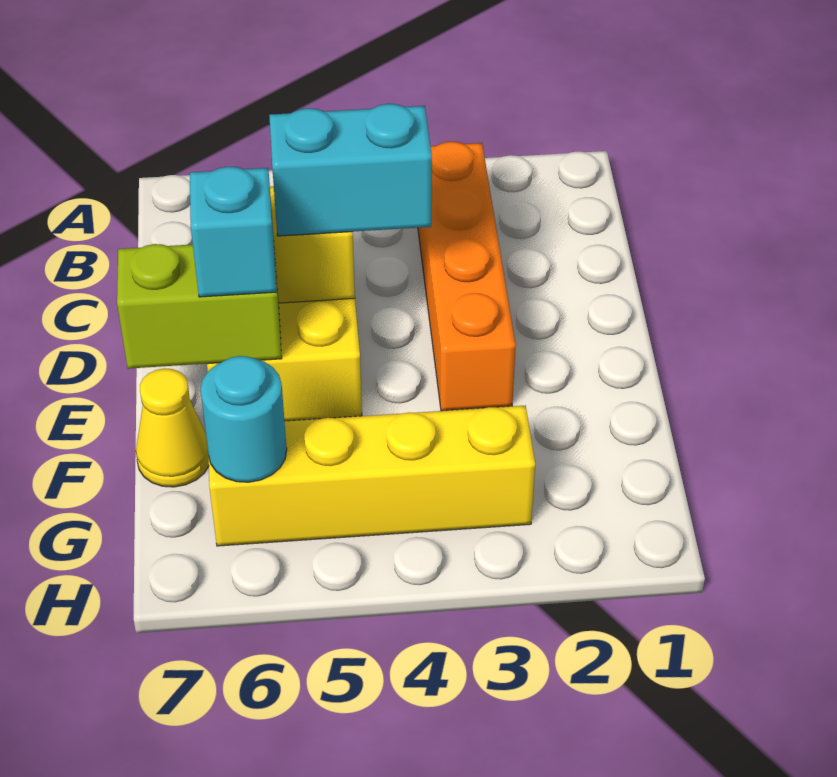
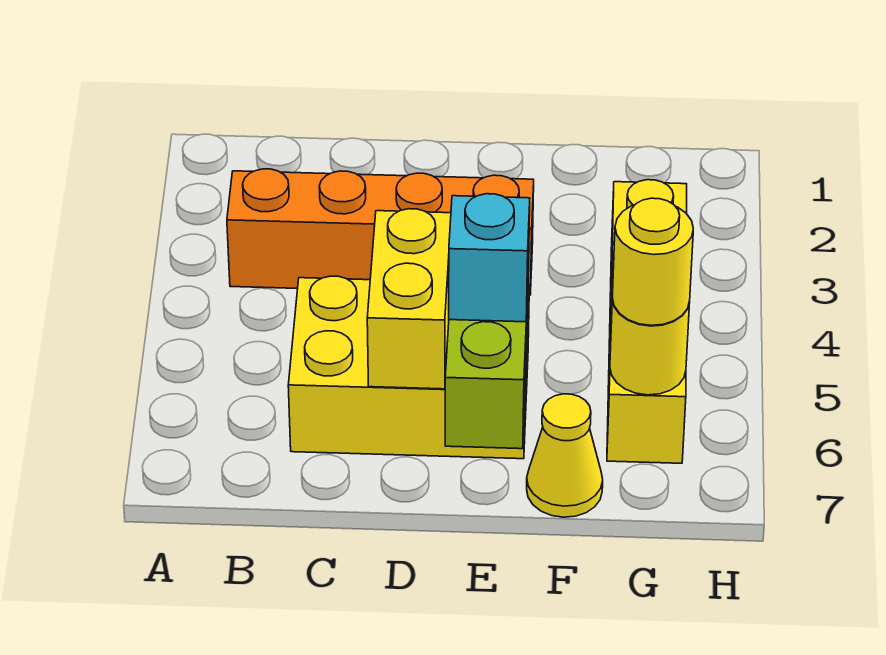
cyan brick D4:D5 level 3 -> none
cyan round brick G6 level 2 -> yellow round brick G6 level 2
none -> yellow round brick G6 level 3

